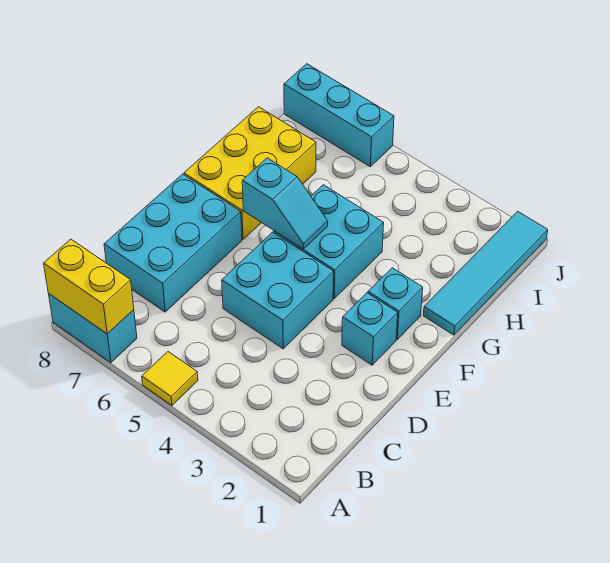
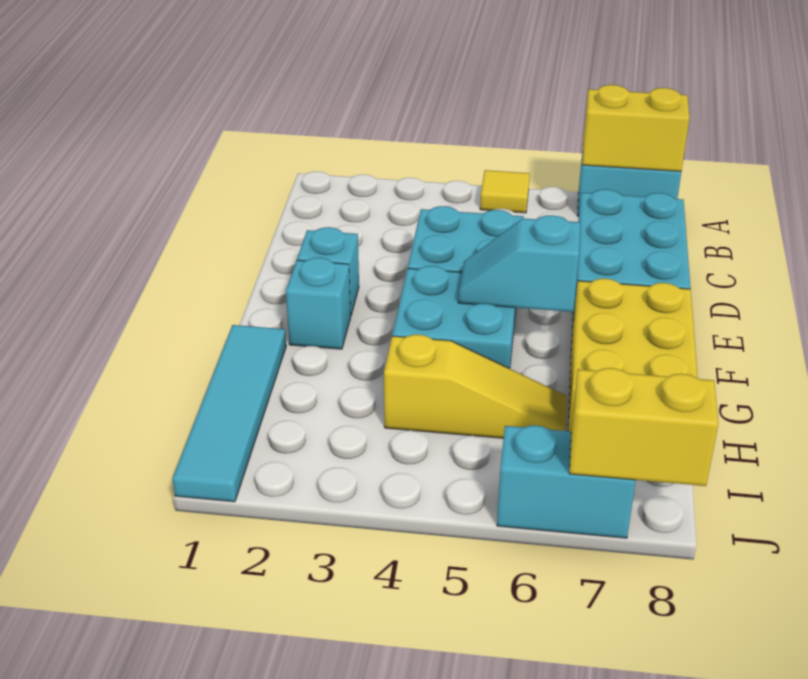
none -> yellow slope H4:H6 level 1 top 4
cyan brick J6:J8 level 1 -> cyan brick J6:J7 level 1
none -> yellow brick J7:J8 level 2

